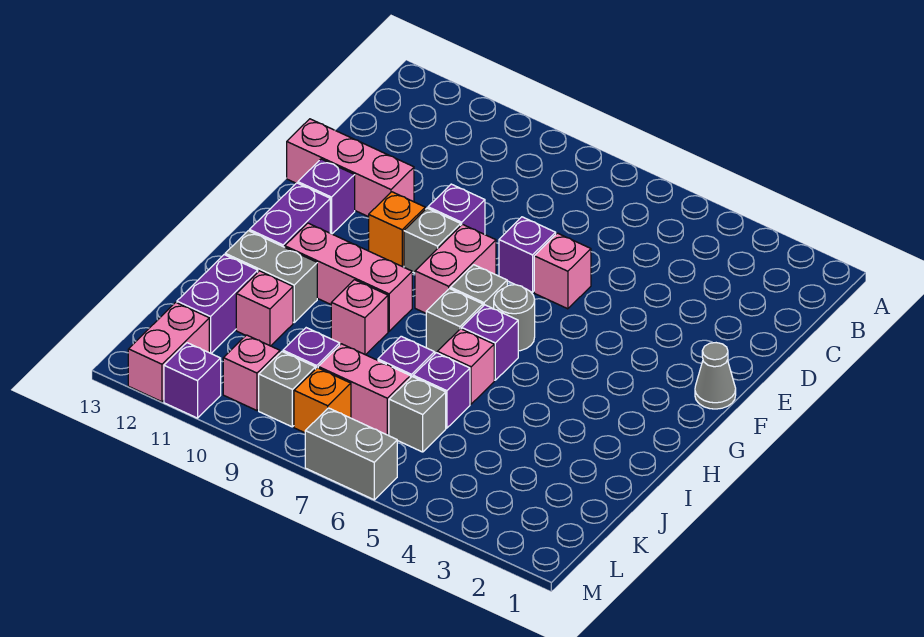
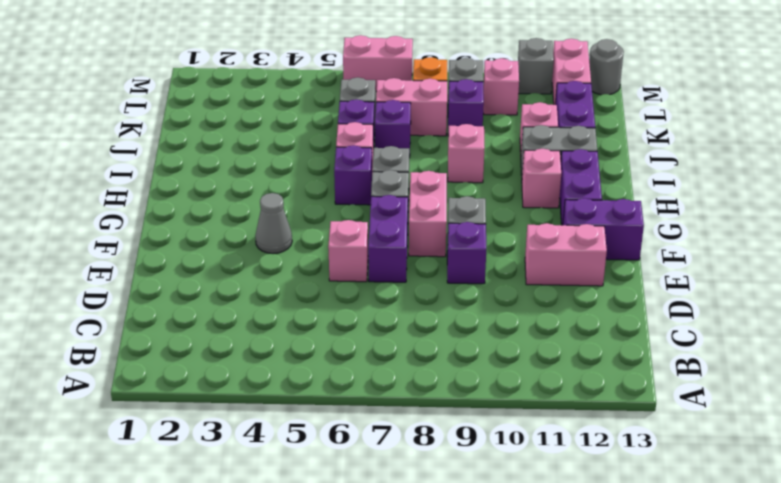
purple brick E7 level 1 -> purple brick E7:F7 level 1
pink brick E11:E13 level 1 -> pink brick E11:E12 level 1
grey cone F1 level 1 -> grey cone F4 level 1
orange brick F10 level 1 -> none
purple brick F12 level 1 -> purple brick F12:F13 level 1
grey round brick G6 level 1 -> grey round brick M13 level 1
pink brick H9:H11 level 1 -> pink brick H11 level 1
grey brick M6:M7 level 1 -> pink brick M6:M7 level 1
purple brick M11 level 1 -> grey brick M11 level 1

